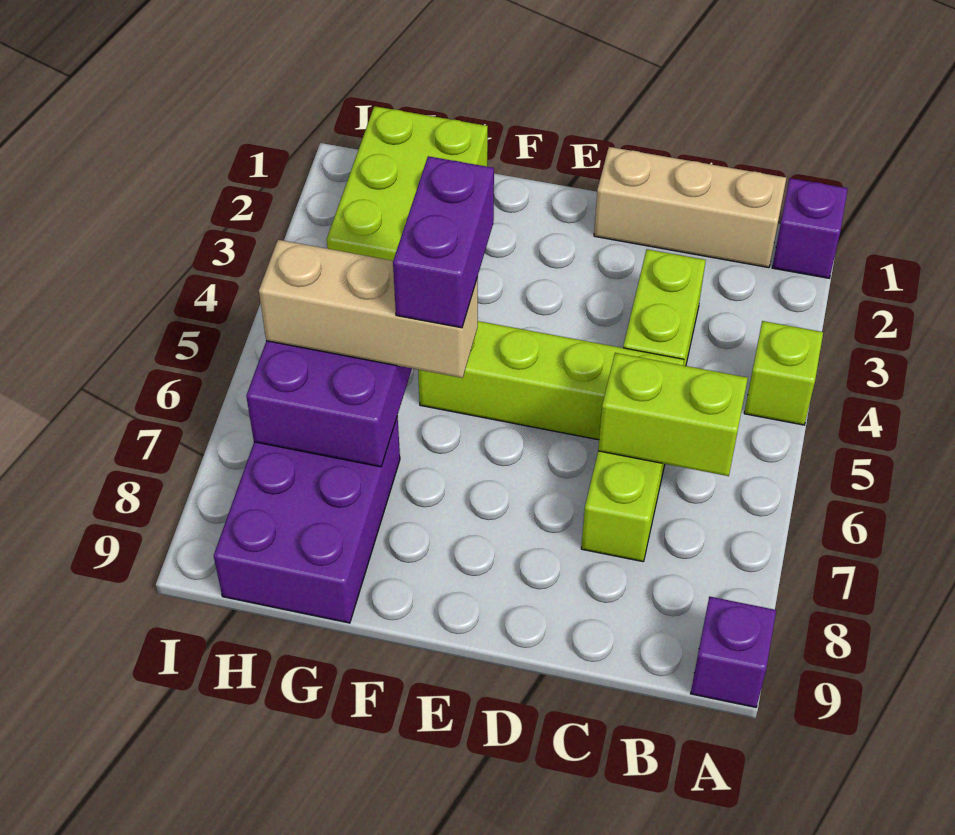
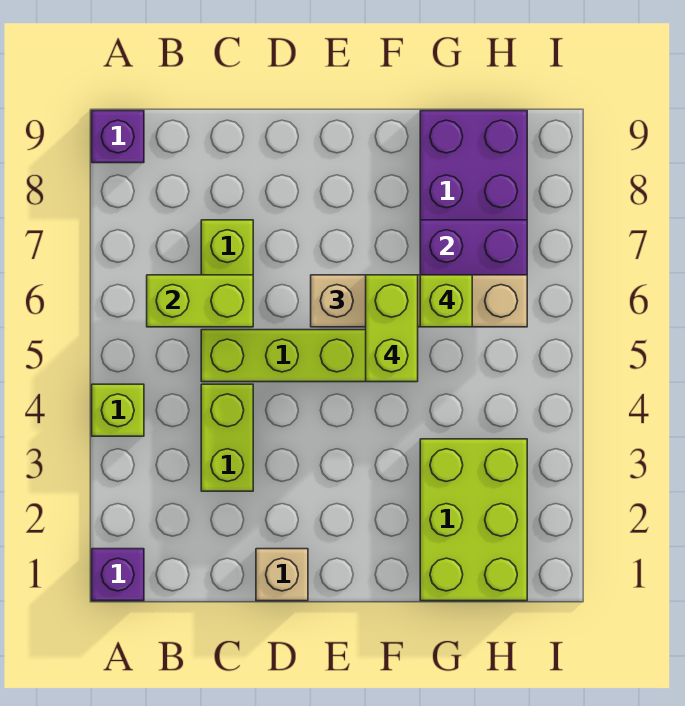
tan brick B1:D1 level 1 -> tan brick D1 level 1
purple brick F5:F6 level 4 -> lime brick F5:F6 level 4
tan brick F6:H6 level 3 -> tan brick E6:H6 level 3
none -> lime brick G6 level 4

